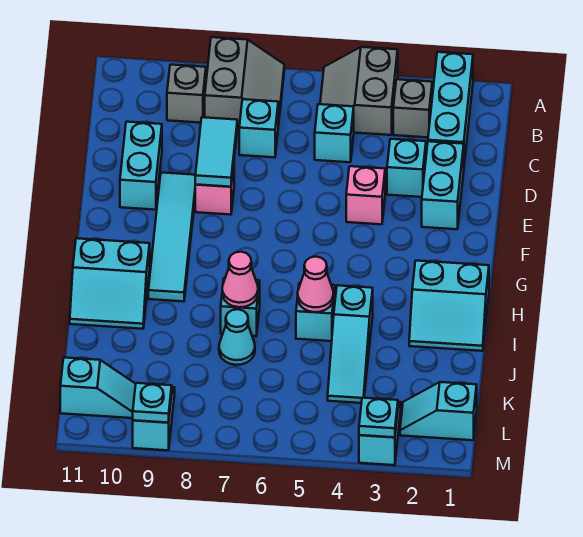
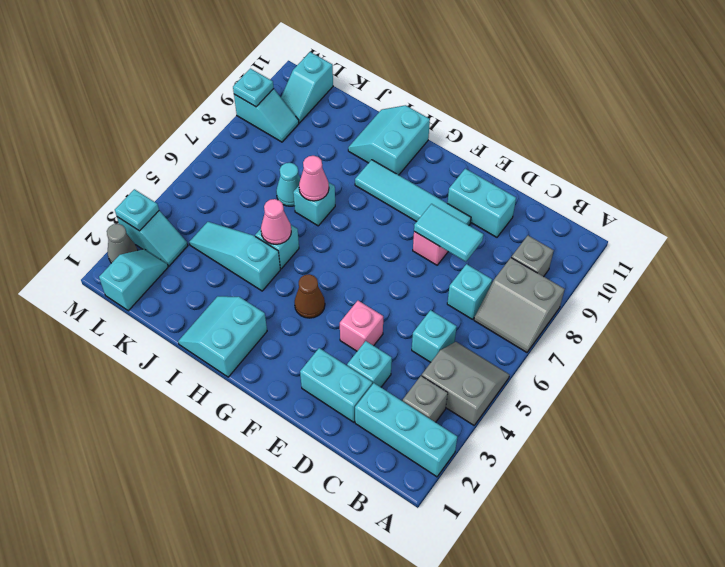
none -> brown cone G4 level 1
none -> grey cone M2 level 1

